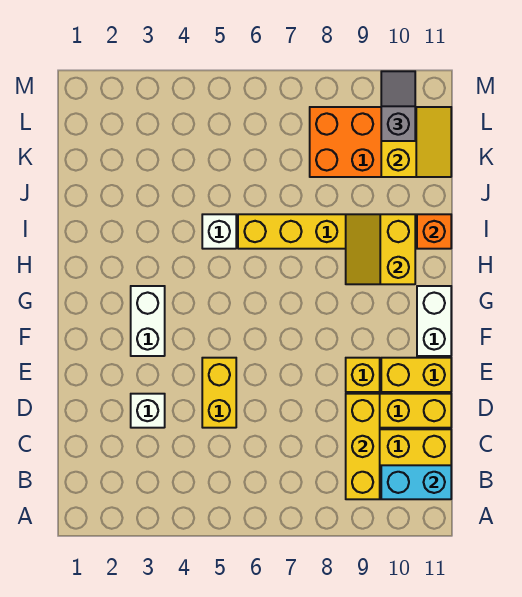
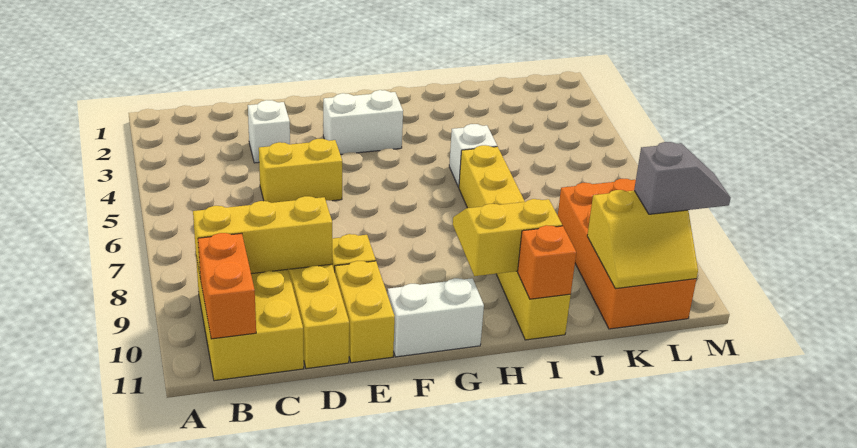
cyan brick B10:B11 level 2 -> orange brick B10:B11 level 2

